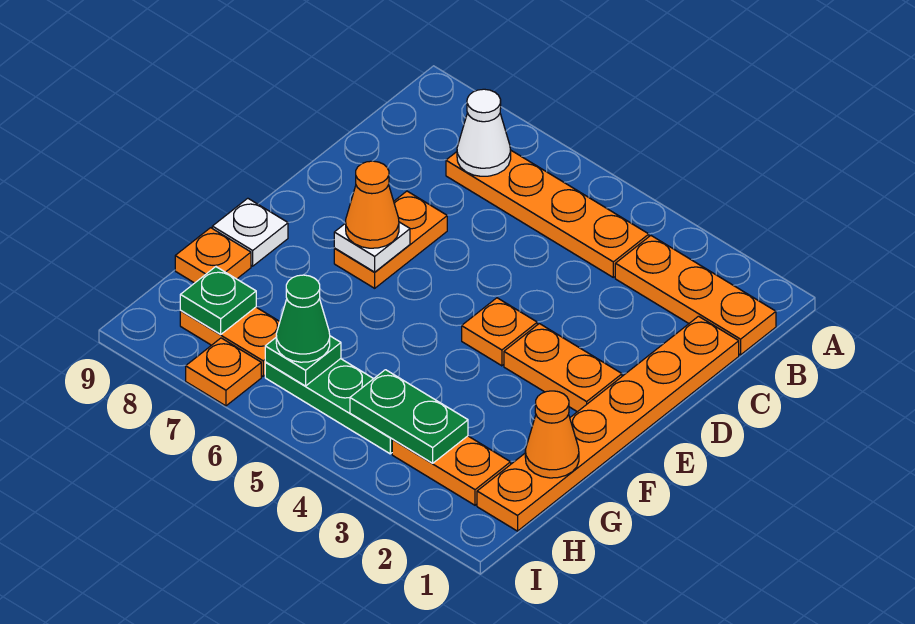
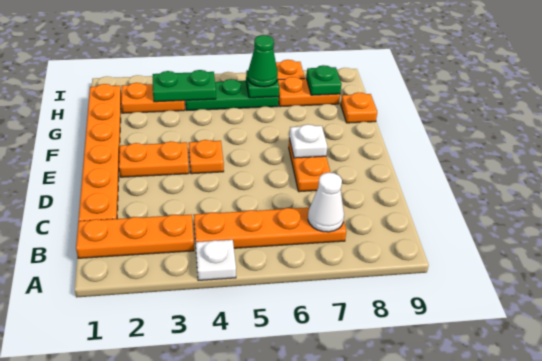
orange cone E7 level 3 -> none
white plate F9 level 1 -> white plate A4 level 1
orange cone G1 level 2 -> none

